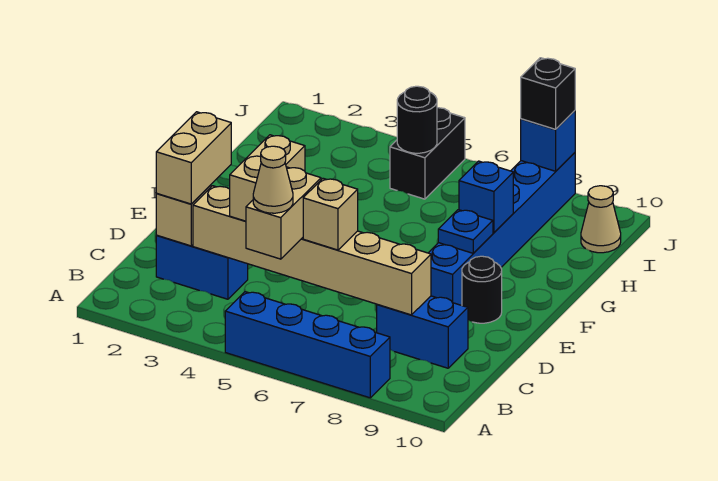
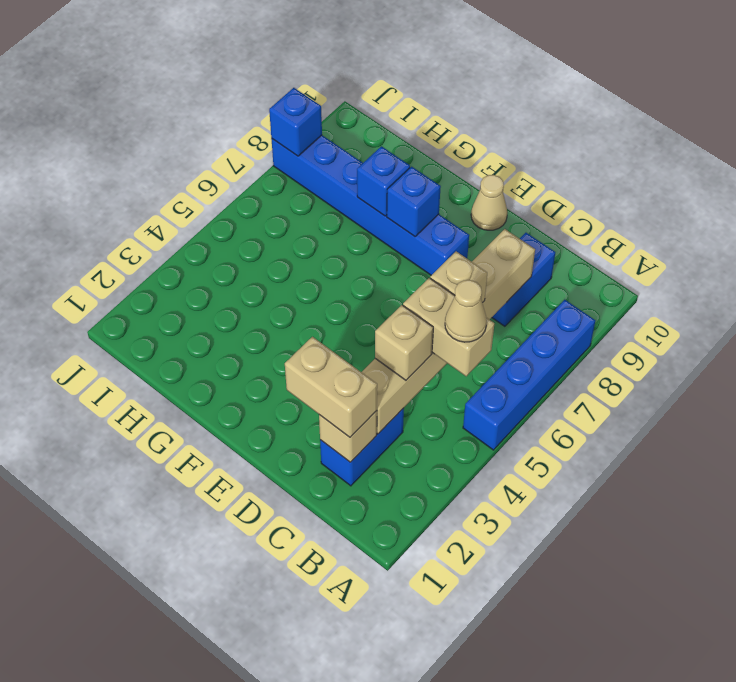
tan brick C4:D4 level 3 -> tan brick C4 level 3
black round brick E9 level 1 -> none
blue plate F8 level 2 -> blue brick F8 level 2
black brick I5:J5 level 1 -> none
black round brick I5 level 2 -> none
tan cone I10 level 1 -> tan cone E10 level 1
black brick J8 level 3 -> none

